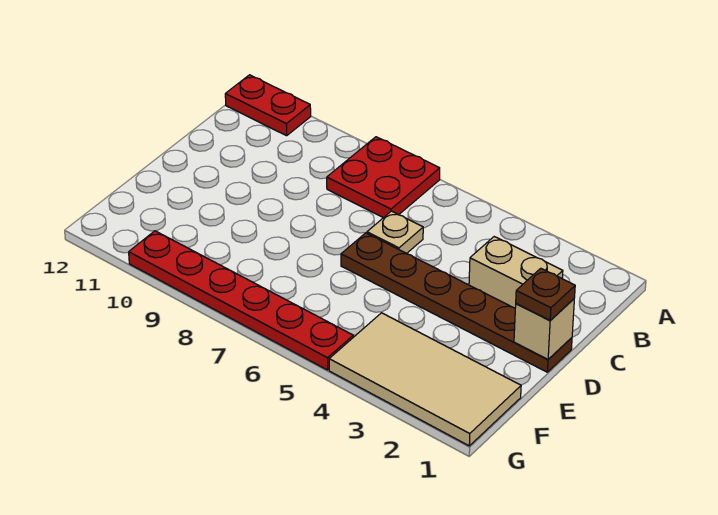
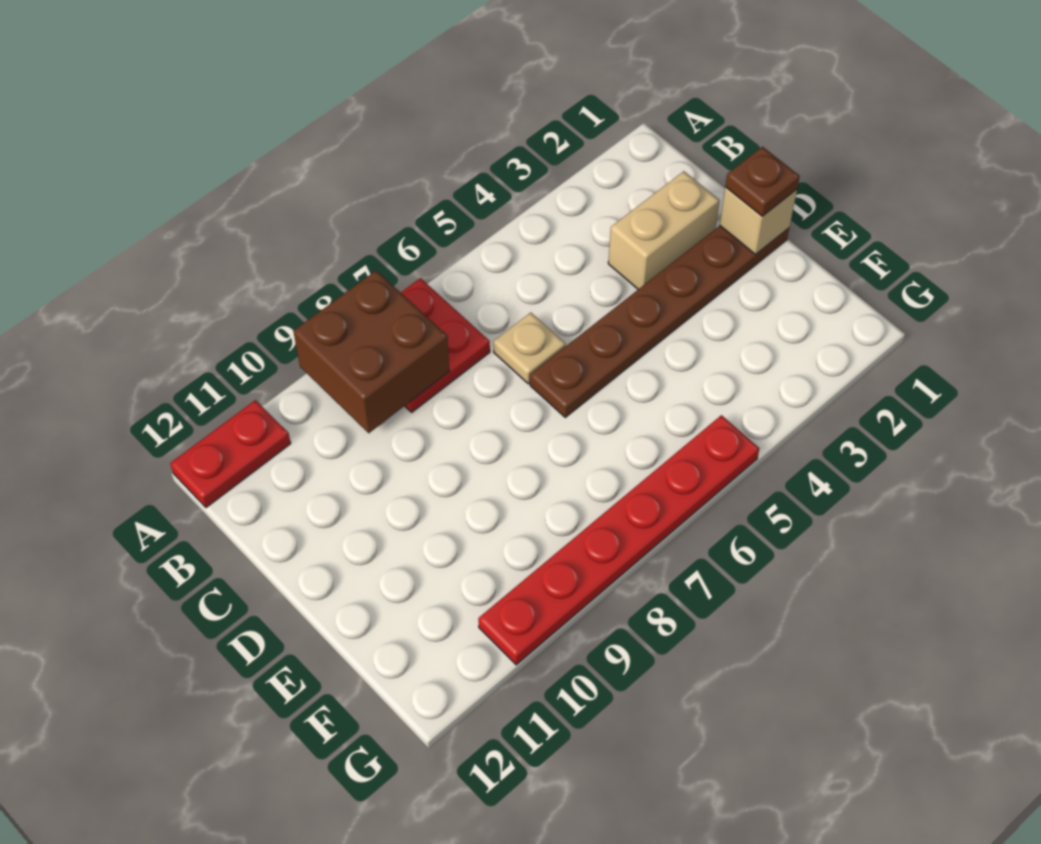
none -> brown brick A8:B9 level 2
tan tile F1:G4 level 1 -> none

